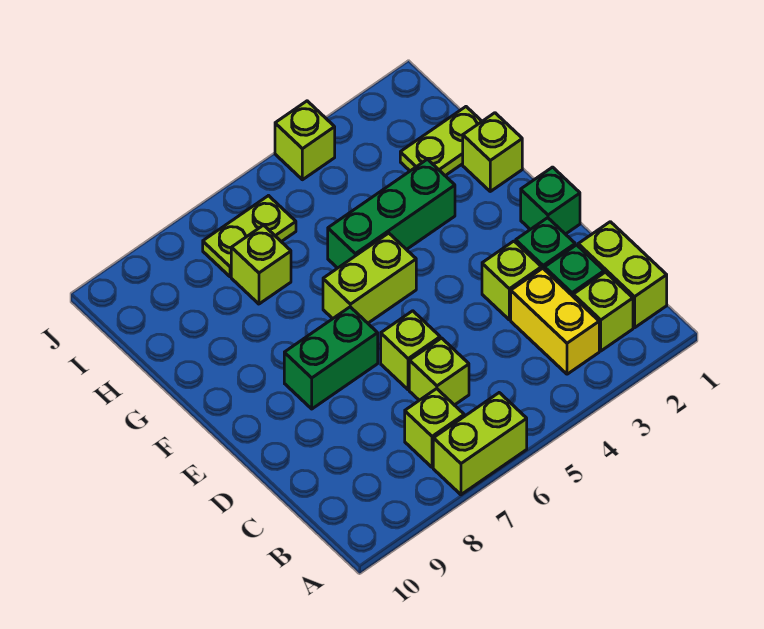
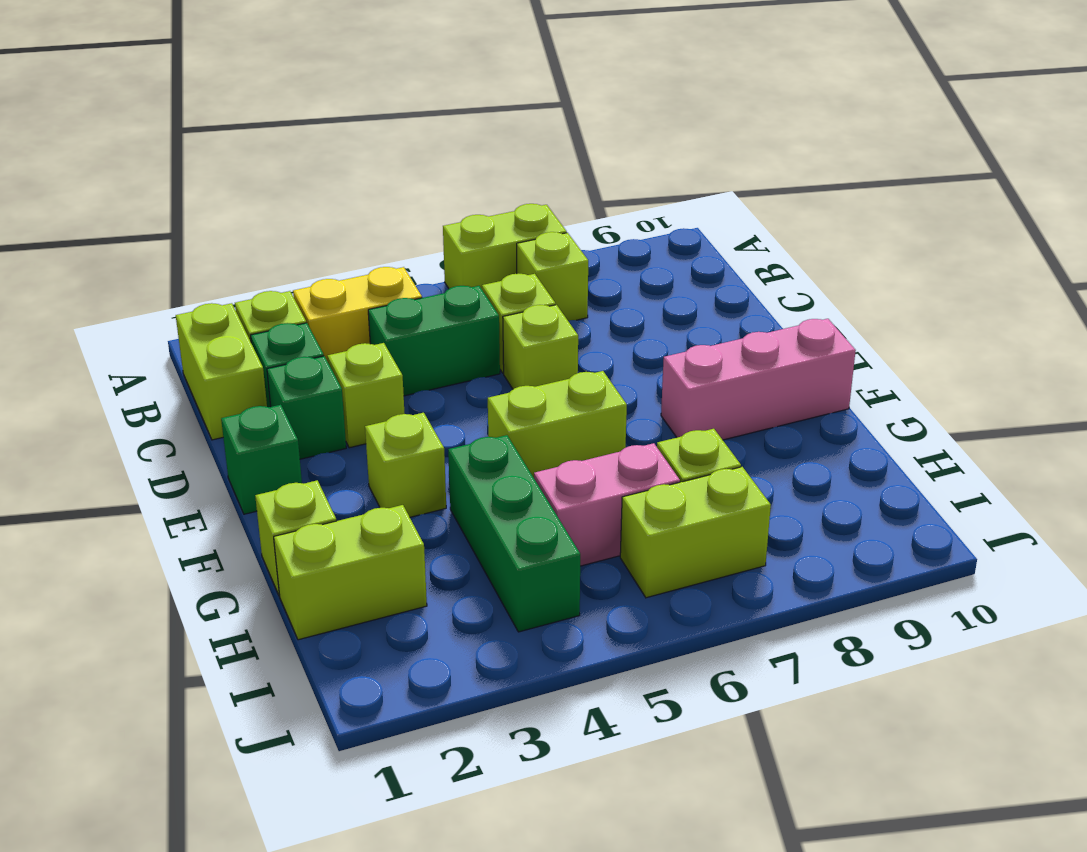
yellow brick B3:C3 level 1 -> yellow brick B3:B4 level 1
green brick E7:E8 level 1 -> green brick C4:C5 level 1
none -> pink brick F8:F10 level 1
green brick G3:G5 level 1 -> green brick G4:I4 level 1
lime plate H1:H2 level 1 -> lime brick H1:H2 level 1
none -> pink brick H5:H6 level 1
lime plate I6:I7 level 1 -> lime brick I6:I7 level 1
lime brick J4 level 1 -> lime brick F3 level 1

